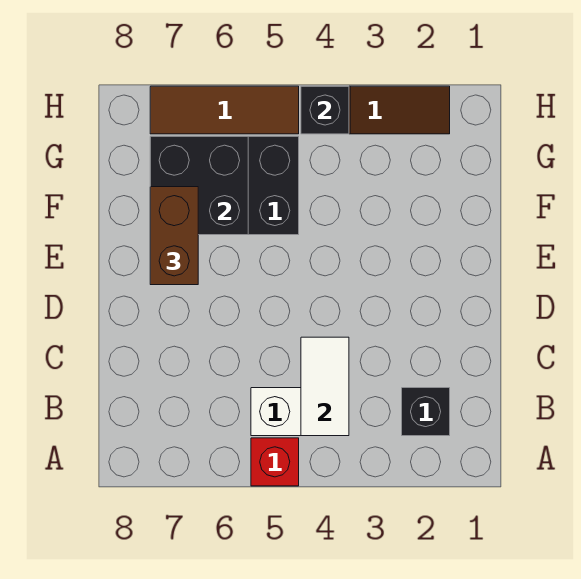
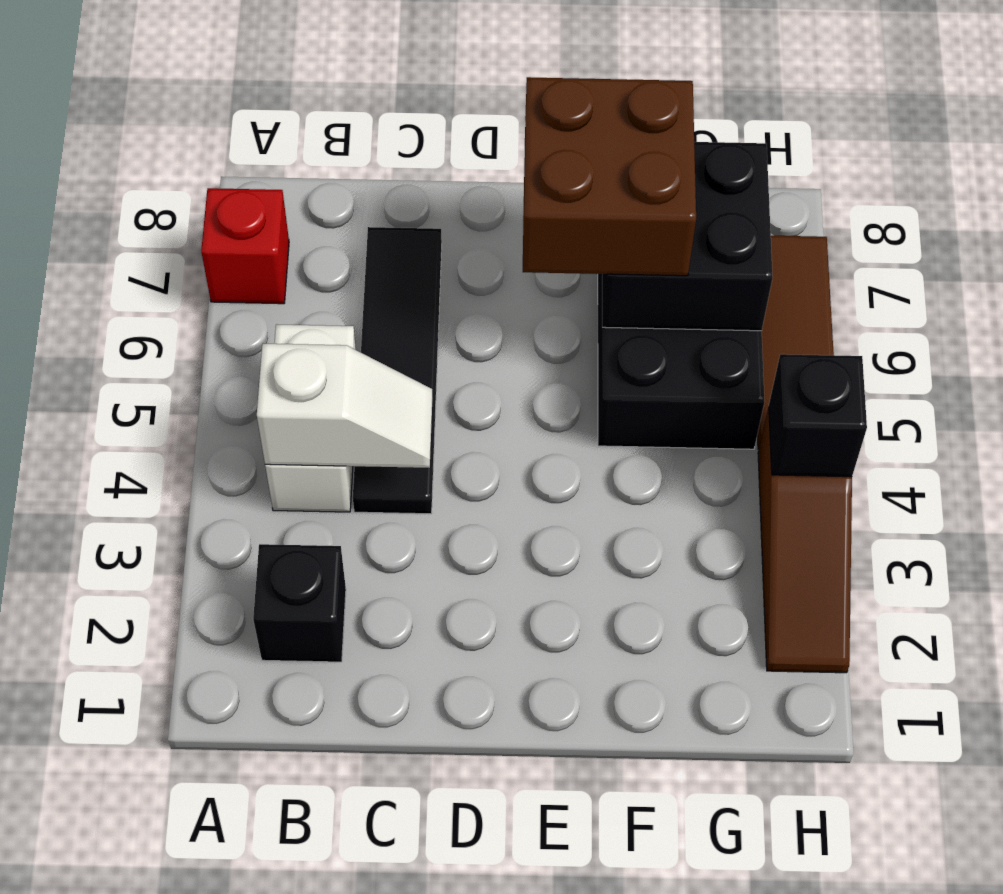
red brick A5 level 1 -> red brick A7 level 1
white tile B4:C4 level 2 -> white slope B4:C4 level 2 top B
none -> black tile C4:C7 level 1
brown brick E7:F7 level 3 -> brown brick E6:F7 level 3

